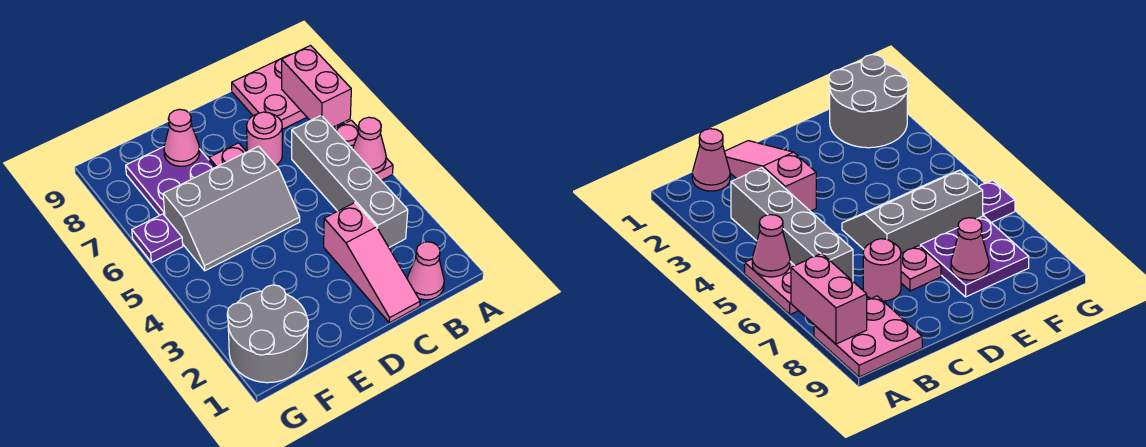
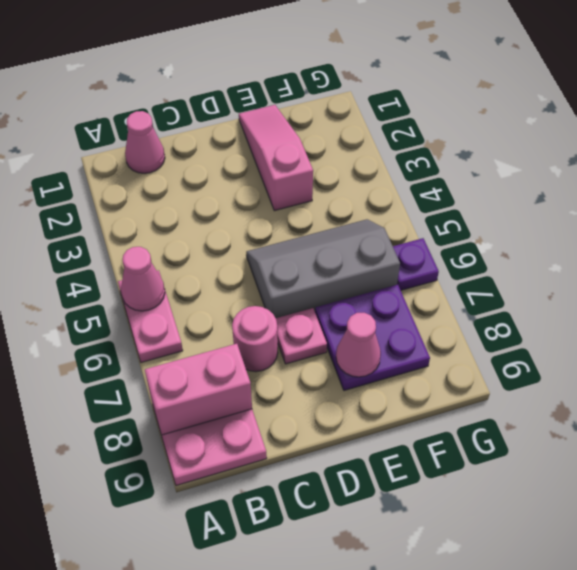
pink brick A7:A8 level 2 -> pink brick A8:B8 level 2
grey brick B3:B6 level 1 -> none
pink slope C1:C3 level 1 top 3 -> pink slope E1:E3 level 1 top 3
grey round brick F1:G2 level 1 -> none

